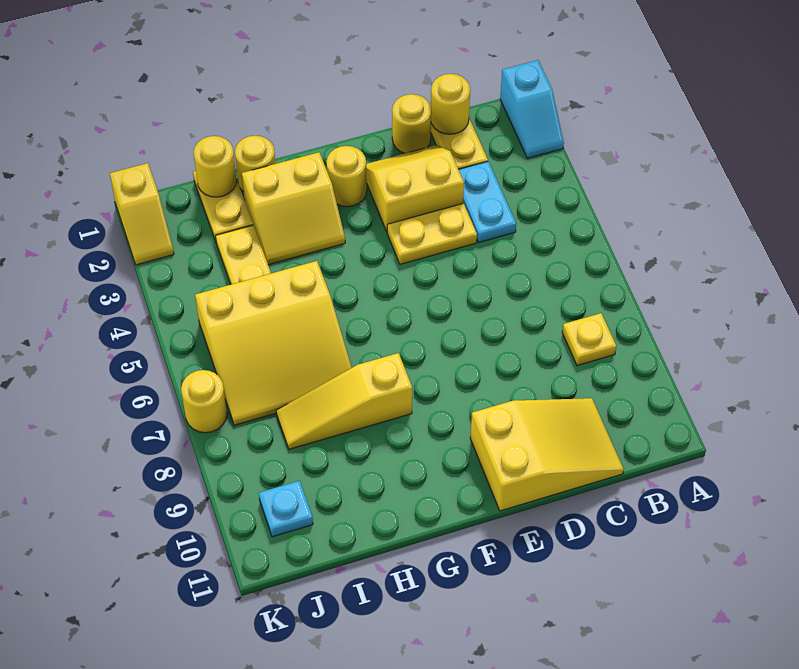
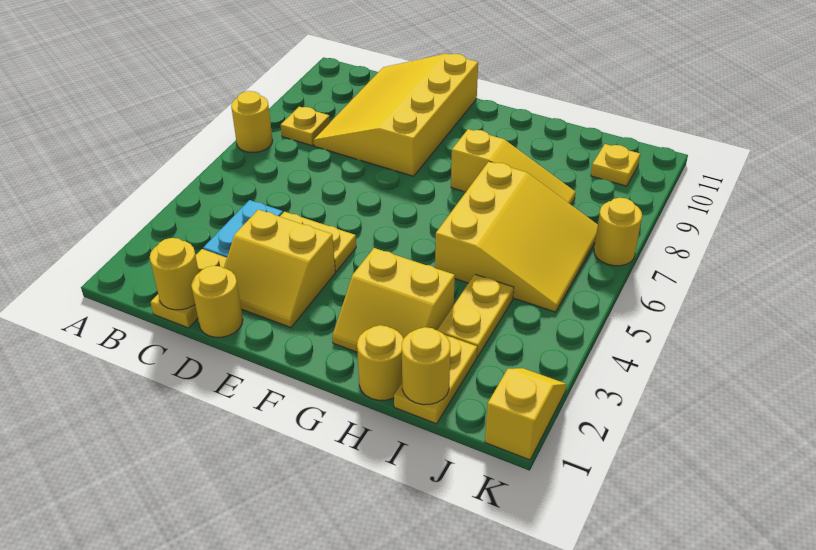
cyan slope A1:A2 level 1 top 1 -> none
yellow slope C10:E11 level 1 top E -> yellow slope C8:E11 level 1 top E
yellow round brick F2 level 1 -> yellow round brick A7 level 1
yellow slope G2:H3 level 1 top 2 -> yellow slope G2:H3 level 1 top 3
yellow slope H5:J7 level 1 top 5 -> yellow slope H5:J7 level 1 top H
cyan plate J10 level 1 -> yellow plate J10 level 1

